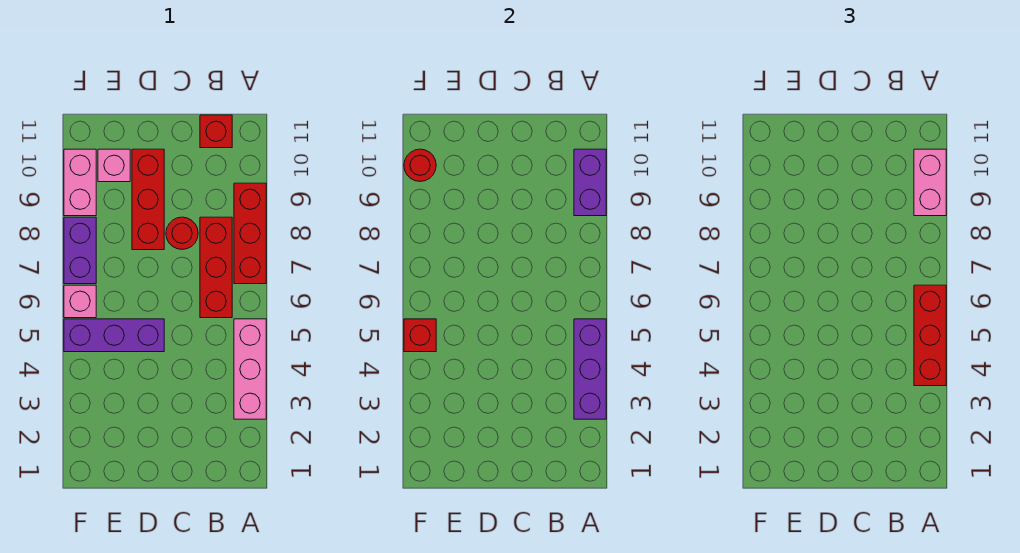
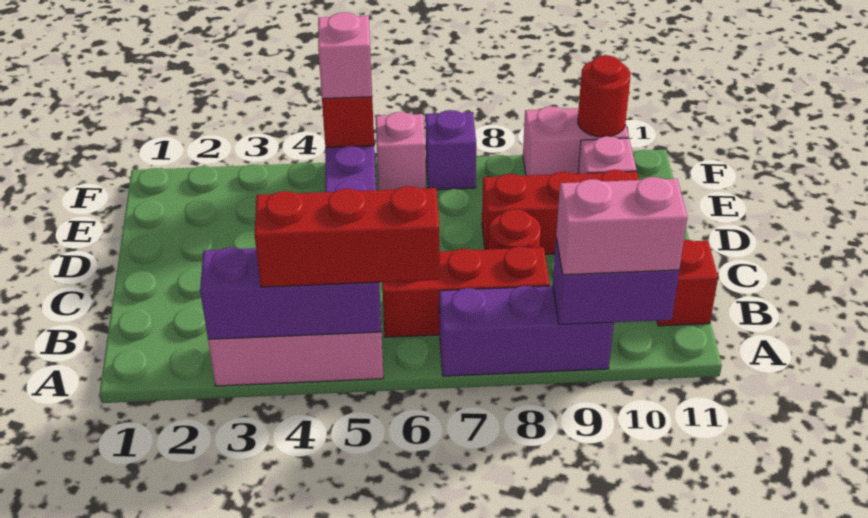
red brick A7:A9 level 1 -> purple brick A7:A9 level 1
none -> pink brick F5 level 3
purple brick F7:F8 level 1 -> purple brick F7 level 1

